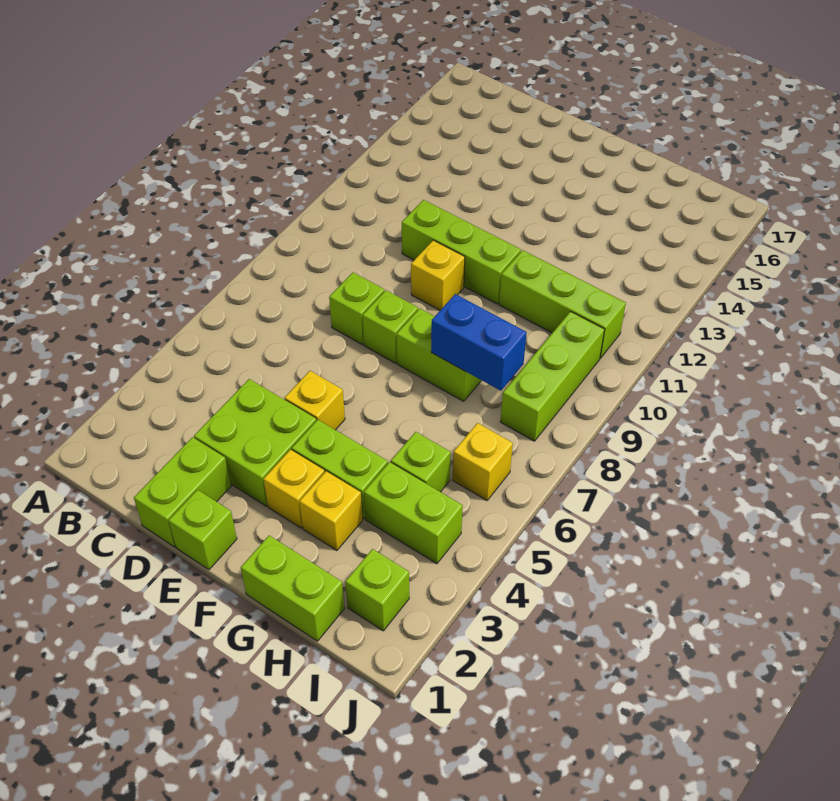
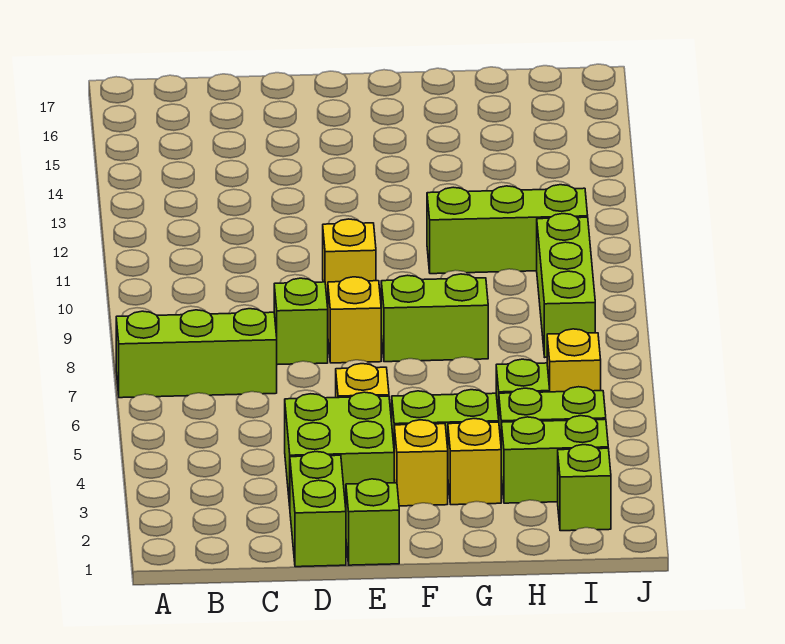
lime brick D11:F11 level 1 -> lime brick A7:C7 level 1
lime brick E8 level 1 -> yellow brick E8 level 1
lime brick G1:H1 level 1 -> lime brick H3:I3 level 1
blue brick G8:H8 level 2 -> none

